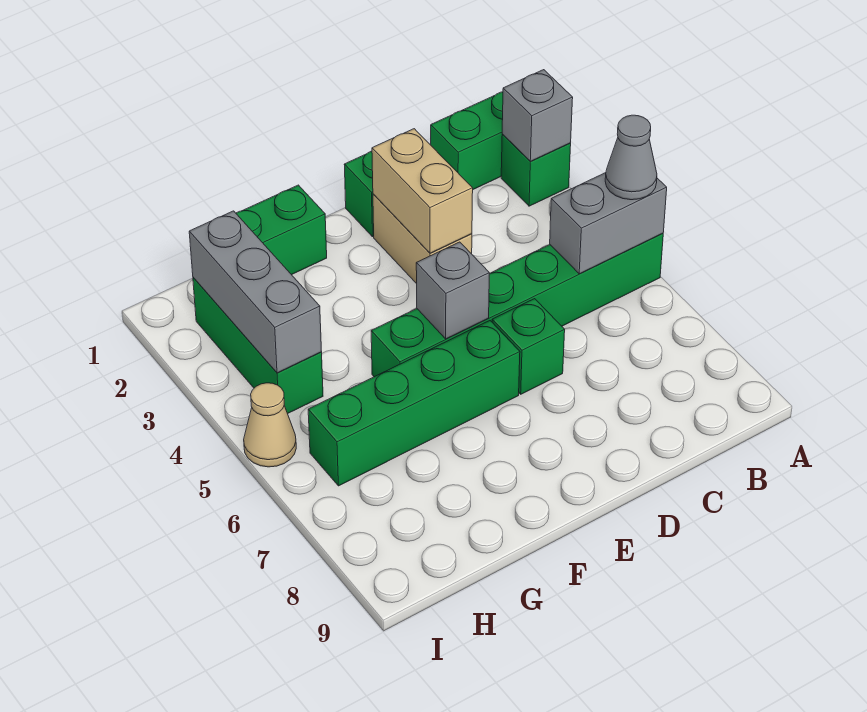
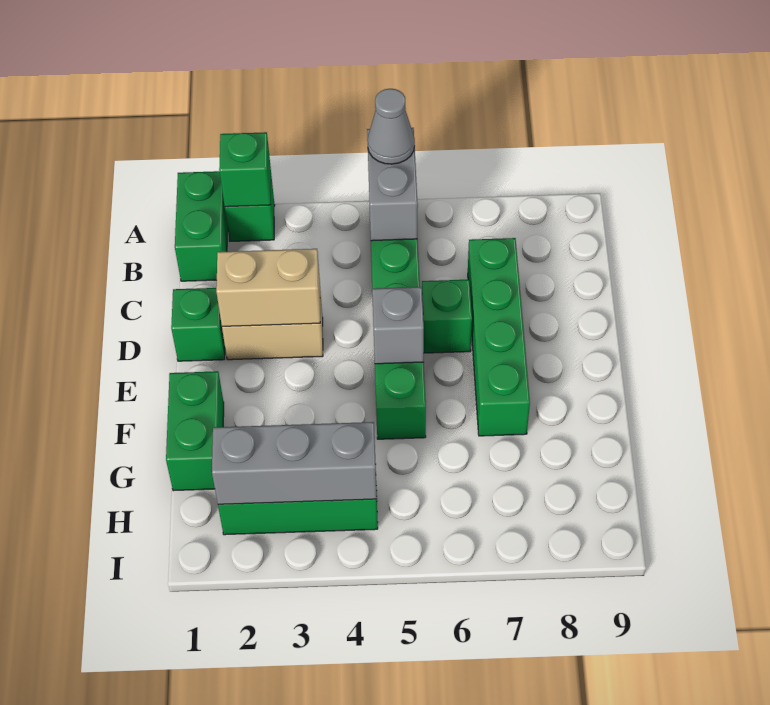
grey brick A2 level 2 -> green brick A2 level 2
green brick E6:H6 level 1 -> green brick C7:F7 level 1
tan cone I5 level 1 -> none

